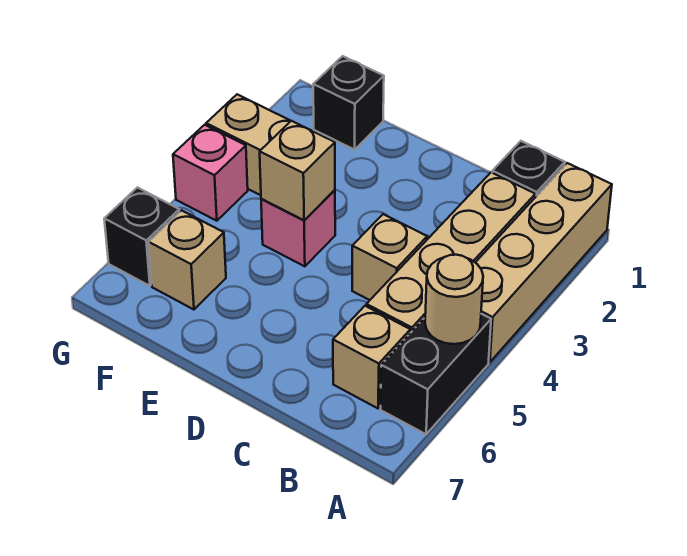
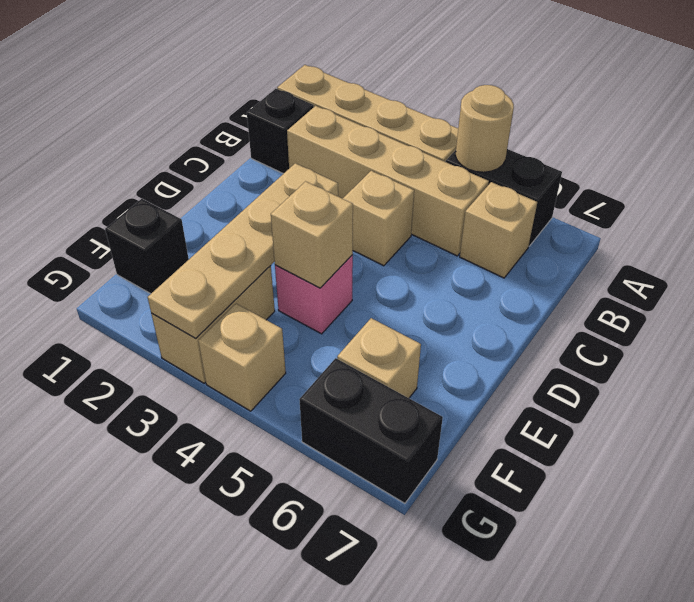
none -> tan plate D3:G3 level 2
pink brick G4 level 1 -> tan brick G4 level 1
black brick G6 level 1 -> black brick G6:G7 level 1

